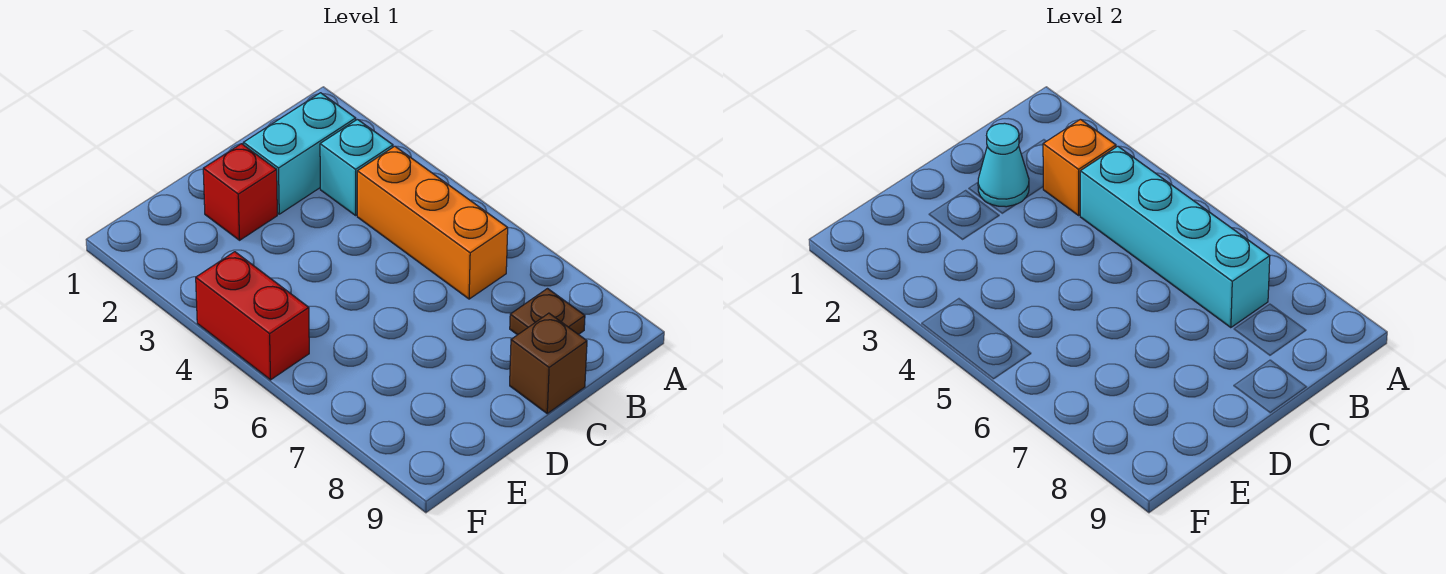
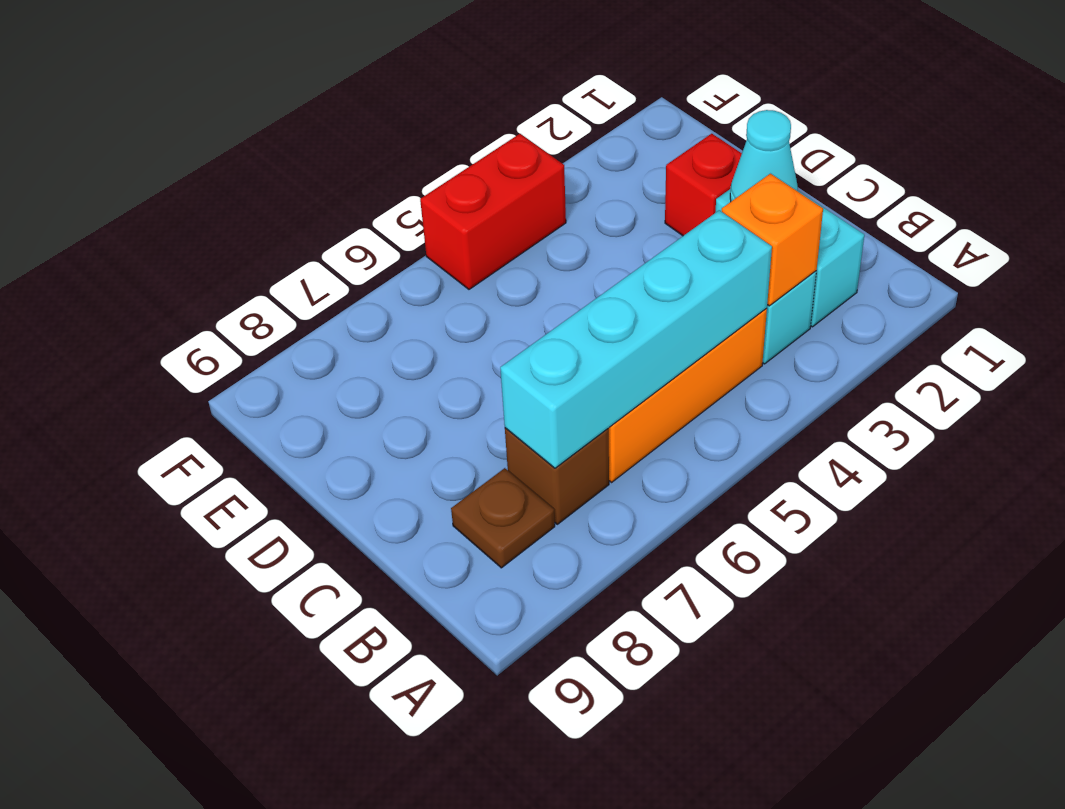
brown brick C9 level 1 -> brown brick B7 level 1

